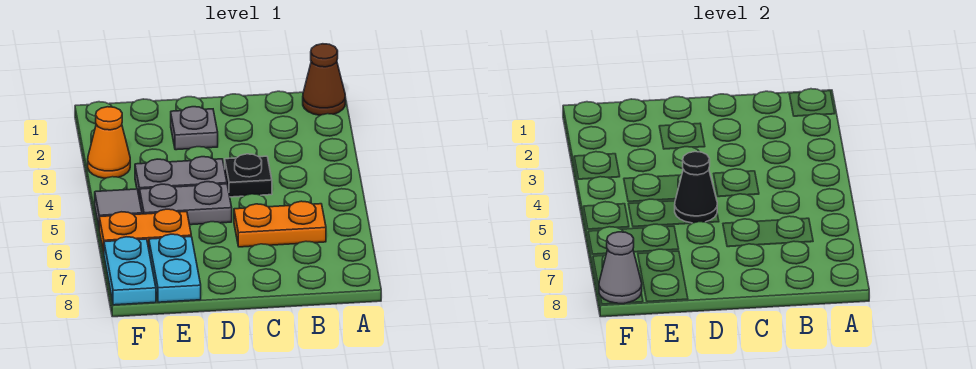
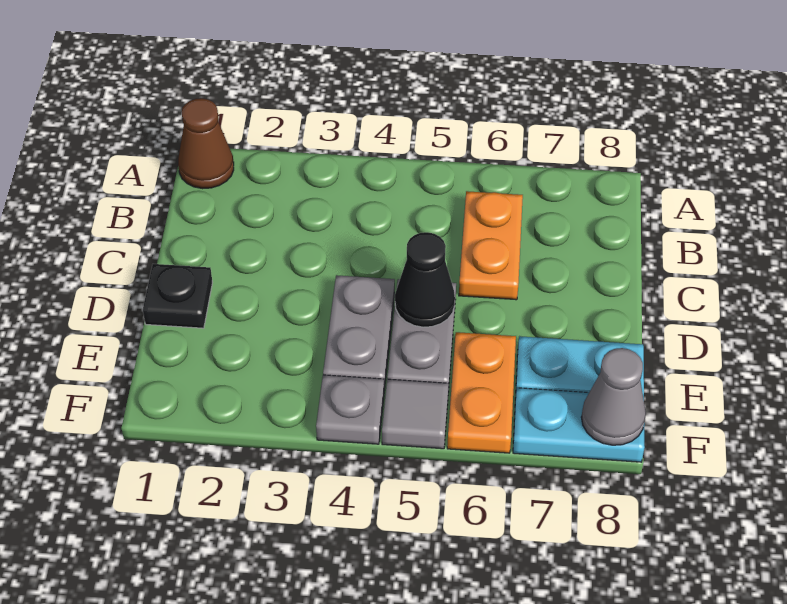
black plate C4 level 1 -> black plate D1 level 1
grey plate D2 level 1 -> grey plate F4 level 1
orange cone F3 level 1 -> none

